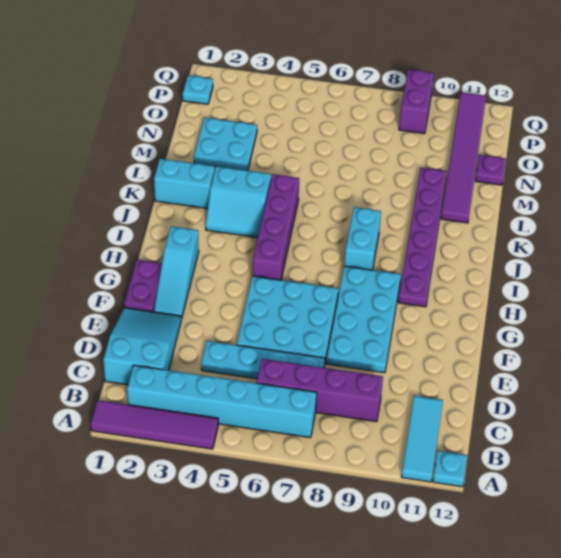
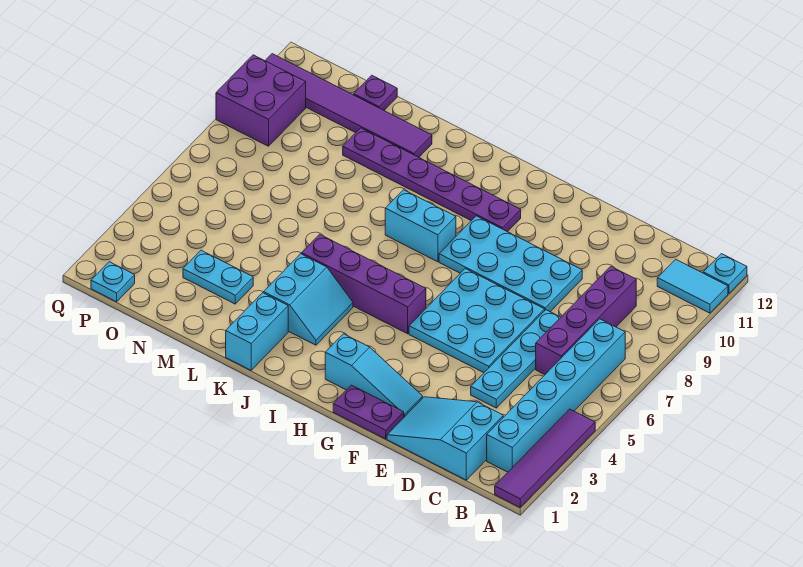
cyan tile A11:C11 level 1 -> cyan tile A11:B11 level 1
cyan plate M2:N3 level 1 -> cyan plate M3:N3 level 1
purple brick P9:Q9 level 1 -> purple brick P9:Q10 level 1

